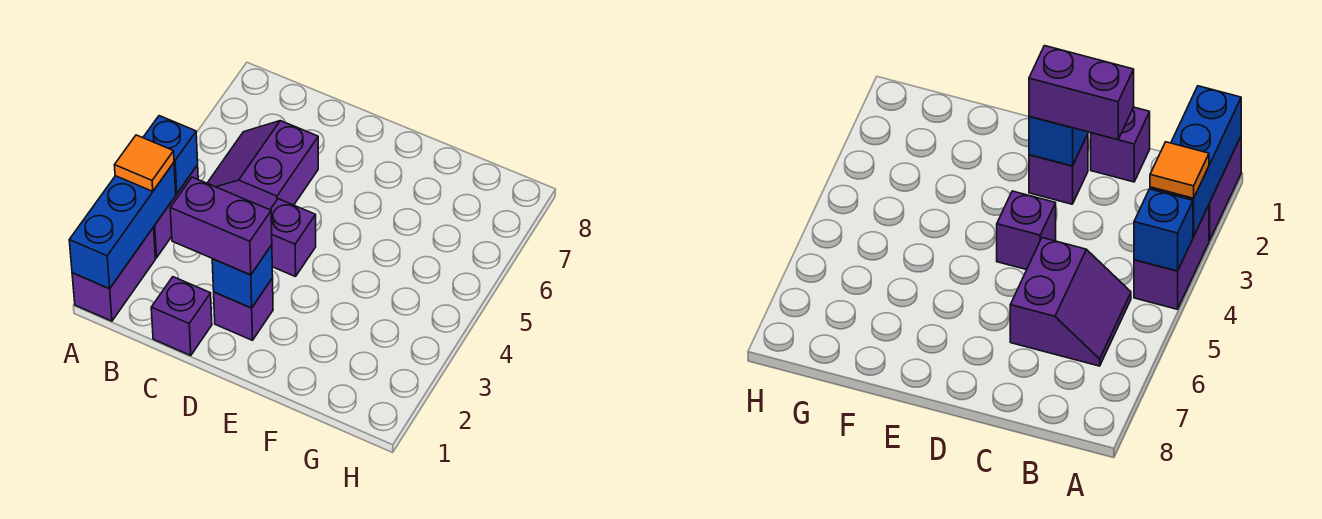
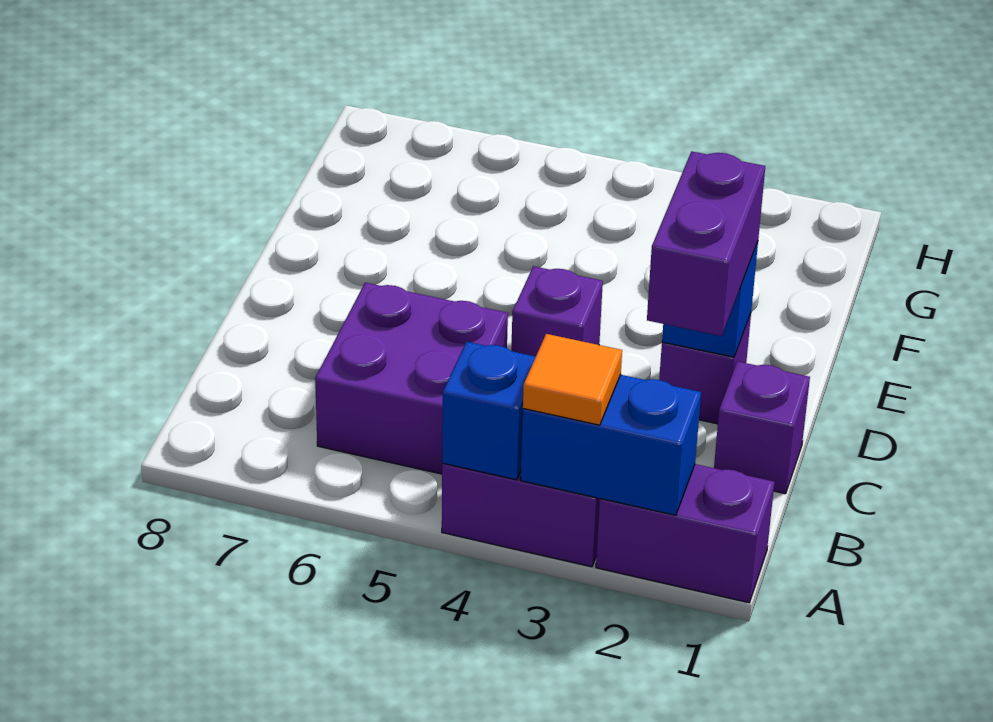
blue brick A1:A3 level 2 -> blue brick A2:A3 level 2
purple slope B5:C6 level 1 top C -> purple brick B5:C6 level 1

